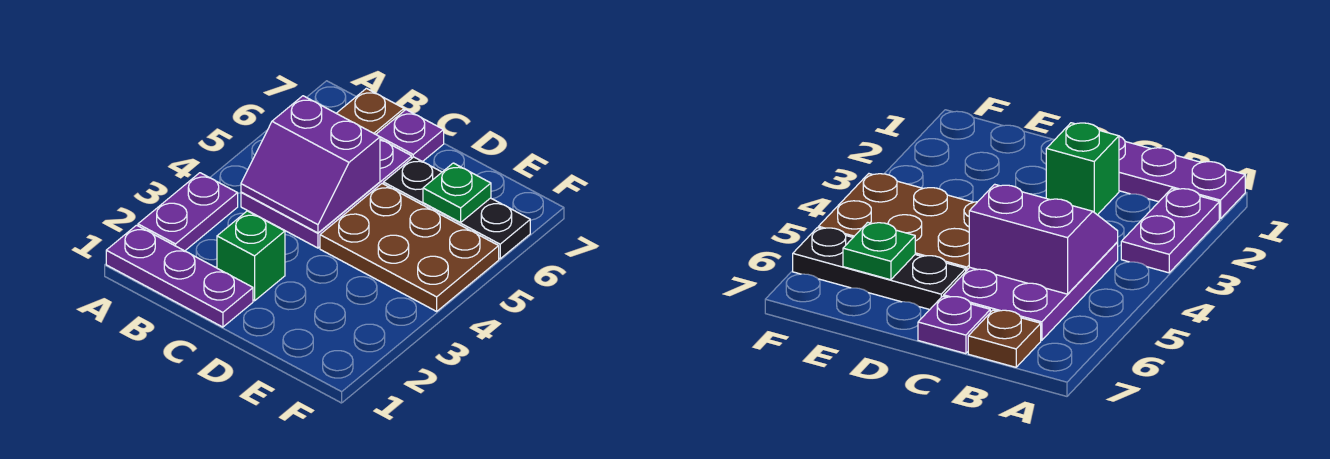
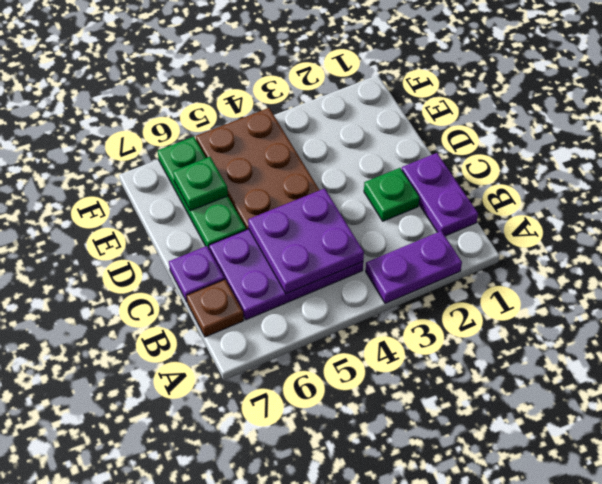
purple plate A1:C1 level 1 -> purple plate B1:C1 level 1
purple slope B4:C5 level 2 top 5 -> purple plate B4:C5 level 2
green brick C2 level 1 -> green plate C2 level 1
black plate D6:F6 level 1 -> green plate D6:F6 level 1

